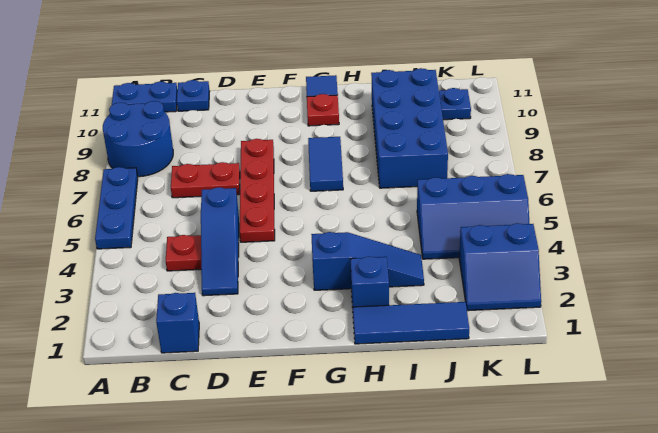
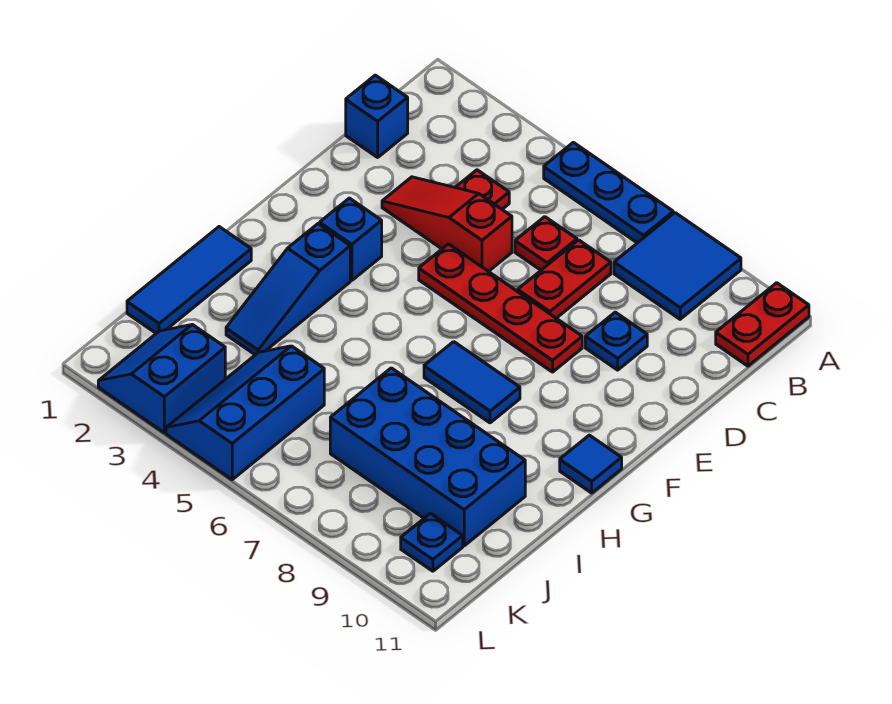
blue round brick A8:B9 level 1 -> blue tile A8:B9 level 1
blue plate A11:B11 level 1 -> red plate A11:B11 level 1
blue plate C11 level 1 -> blue plate D9 level 1
blue slope D3:D5 level 1 top 5 -> red slope D3:D5 level 1 top 5
red plate G10 level 1 -> red plate C6 level 1
blue brick H2 level 1 -> blue brick F3 level 1

